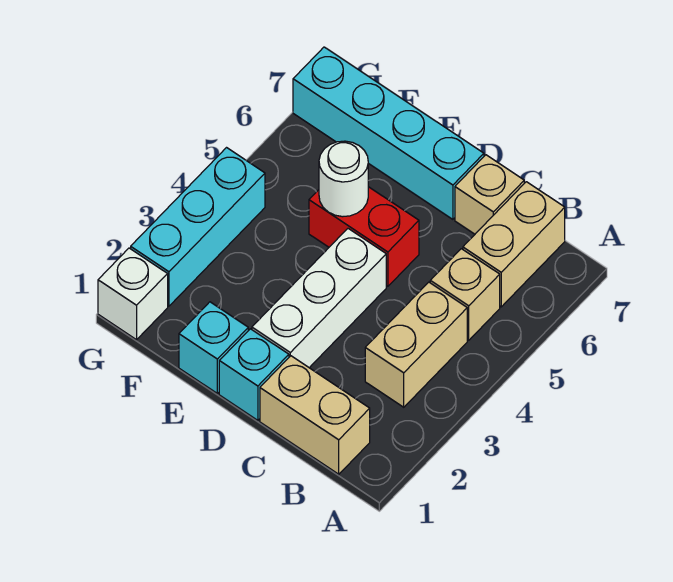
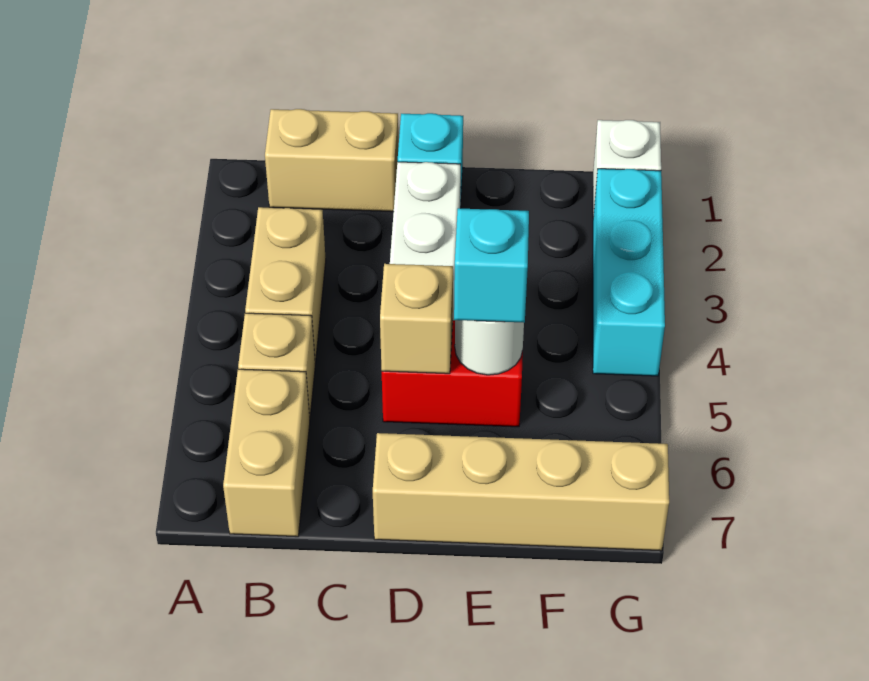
tan brick C7 level 1 -> tan brick D5 level 2
cyan brick D7:G7 level 1 -> tan brick D7:G7 level 1
cyan brick E1 level 1 -> cyan brick E5 level 3

